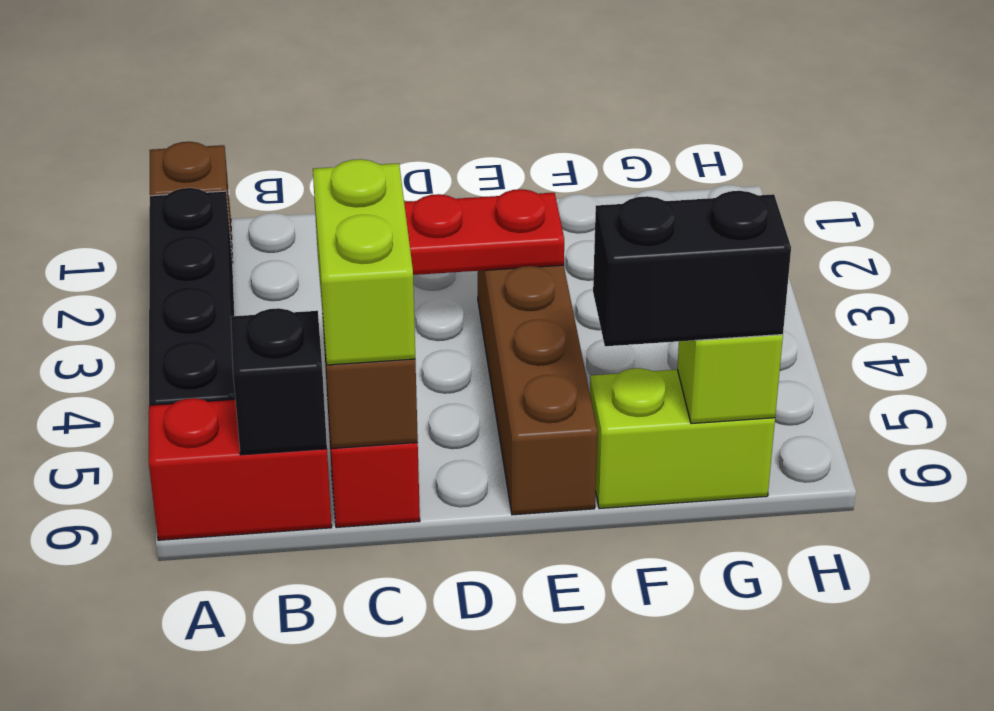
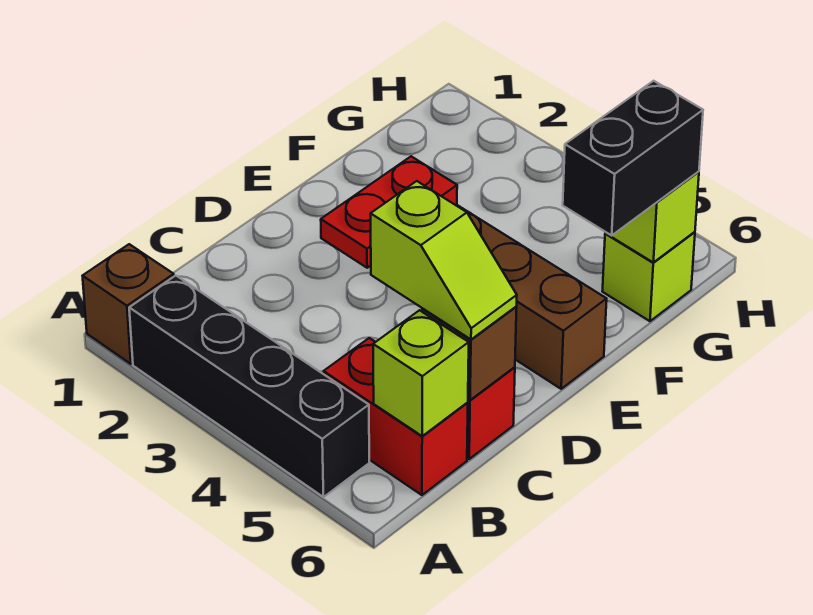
red brick A6:B6 level 1 -> red brick B5:B6 level 1
black brick B6 level 2 -> lime brick B6 level 2
lime brick C5:C6 level 3 -> lime slope C5:C6 level 3 top 5
lime brick F6:G6 level 1 -> lime brick G6 level 1

